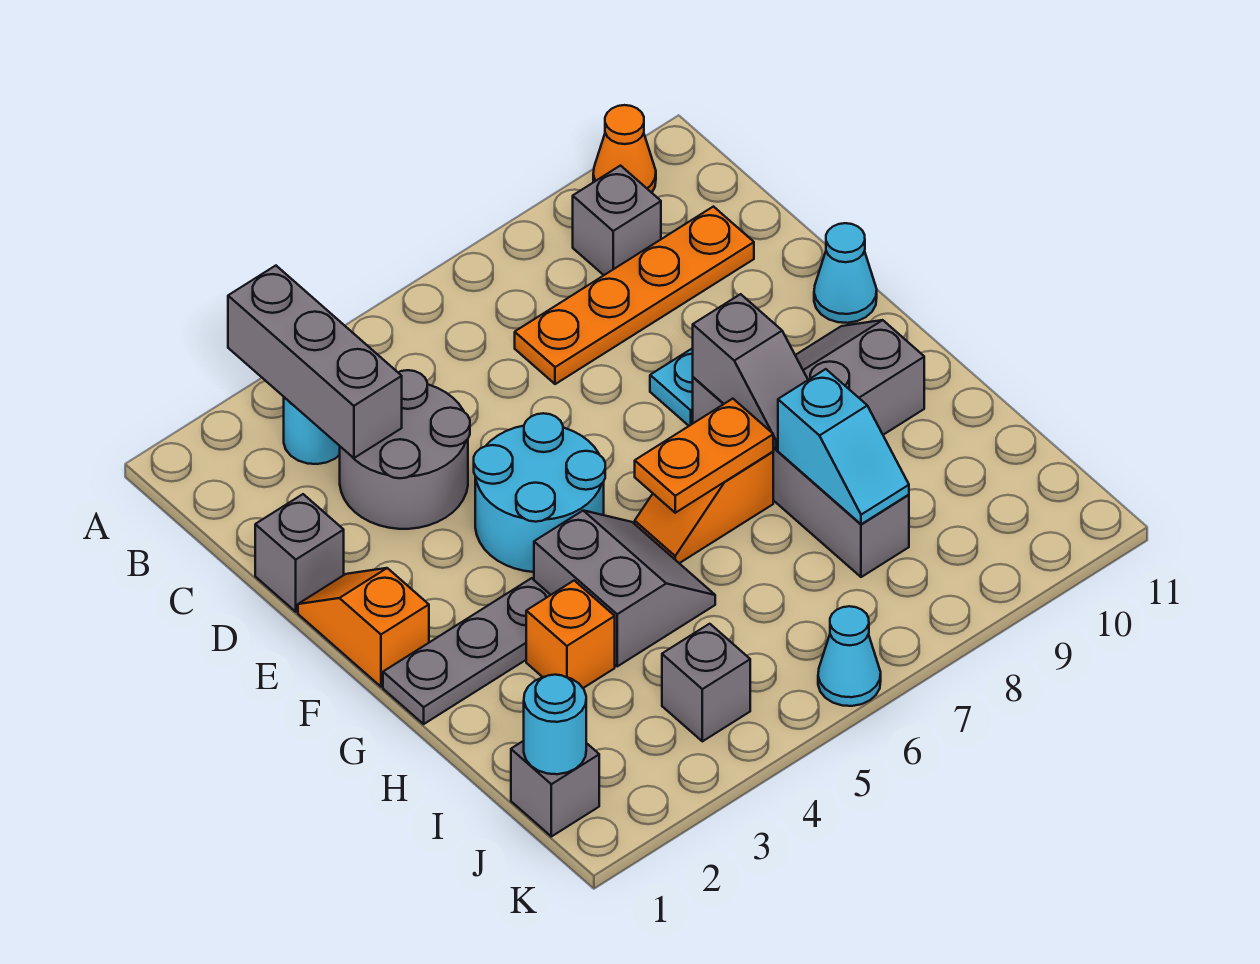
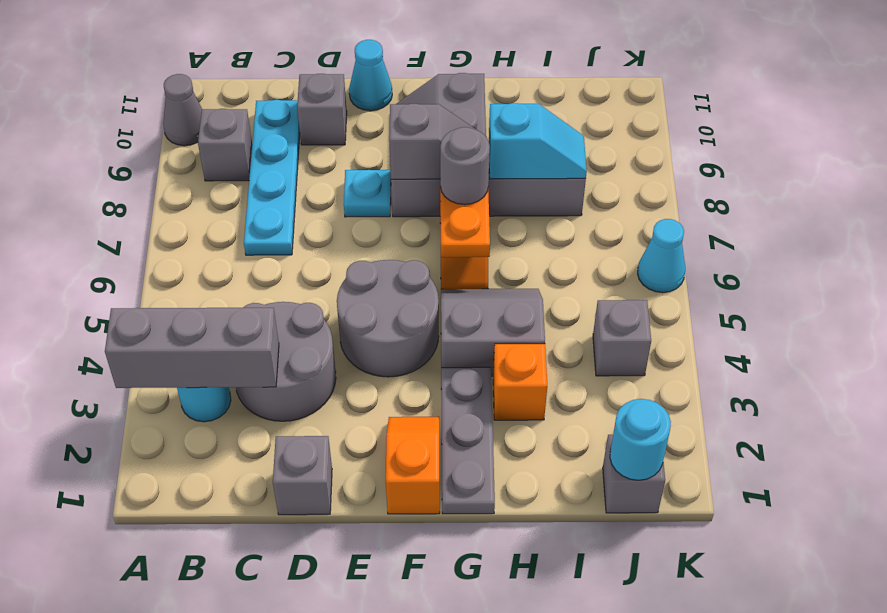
orange cone A10 level 1 -> grey cone A10 level 1
orange plate C7:C10 level 1 -> cyan plate C7:C10 level 1
none -> grey brick D10 level 1
orange slope E1:F1 level 1 top F -> orange slope F1:F2 level 1 top 1
cyan round brick E4:F5 level 1 -> grey round brick E4:F5 level 1
none -> grey round brick G7 level 3

